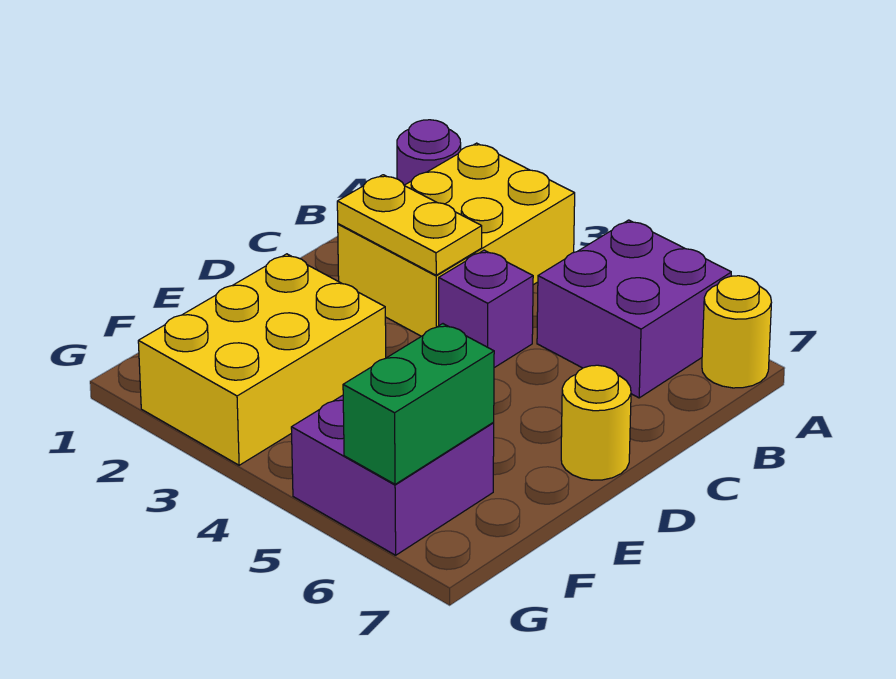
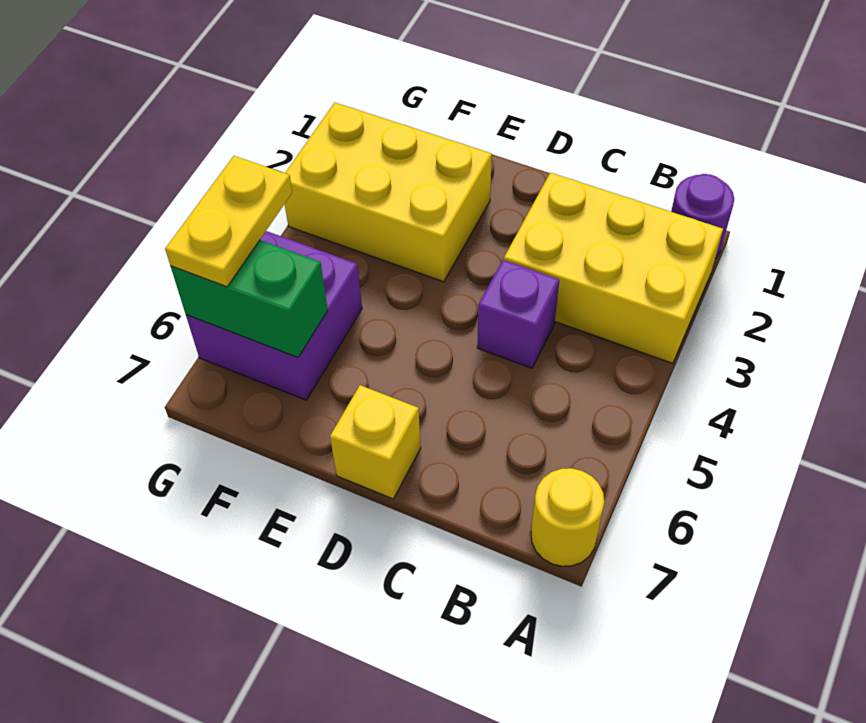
purple brick A5:B6 level 1 -> none
yellow plate C2:C3 level 2 -> yellow plate G5:G6 level 3
yellow round brick D7 level 1 -> yellow brick D7 level 1

